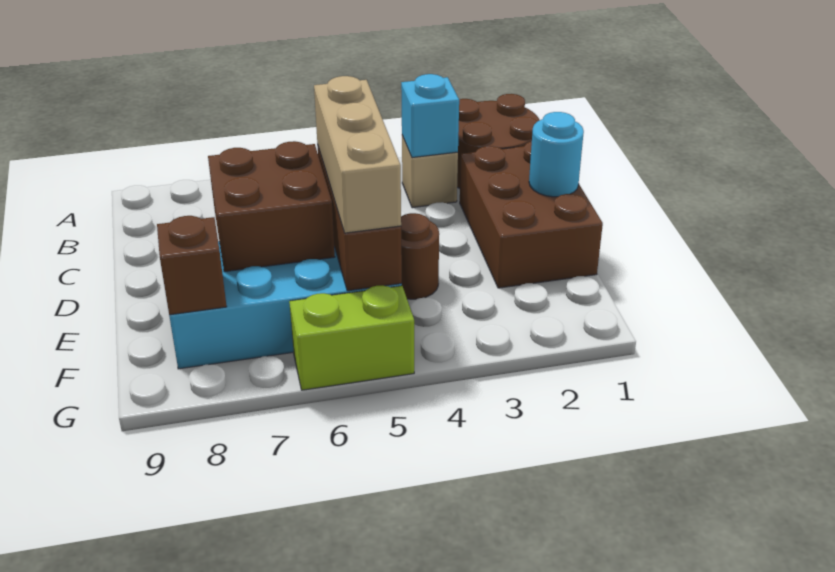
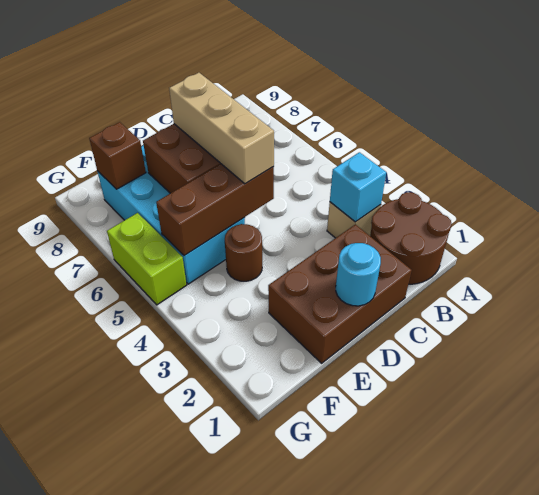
tan brick D5:F5 level 3 -> tan brick D5:D7 level 3

